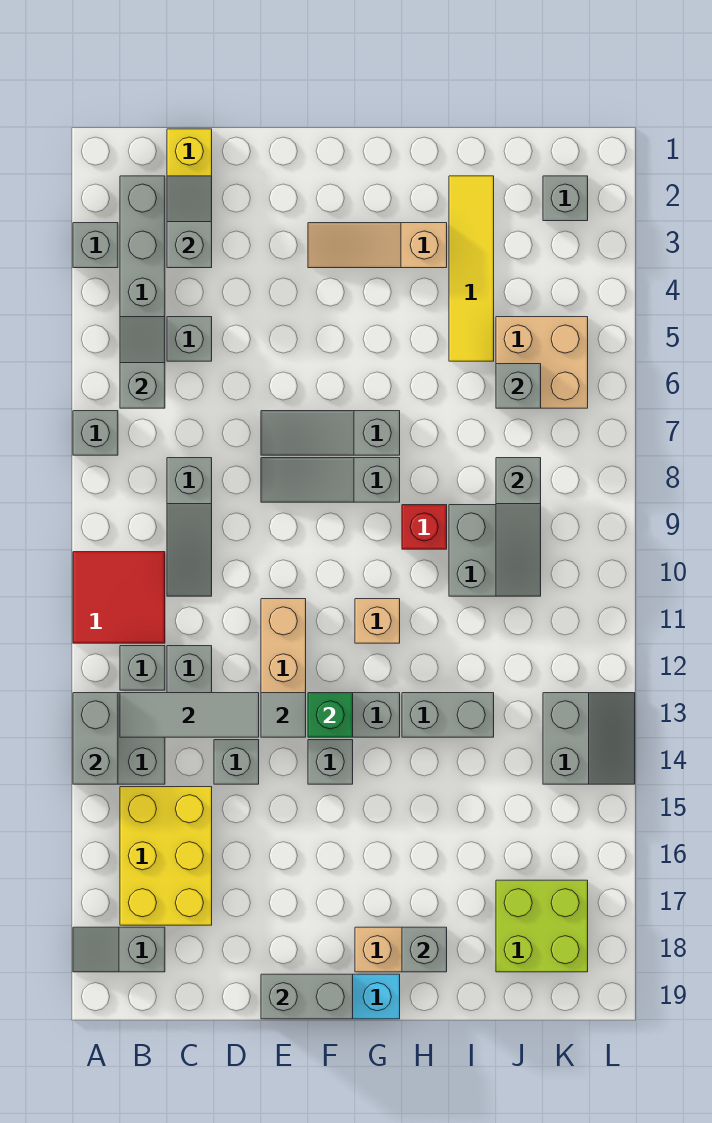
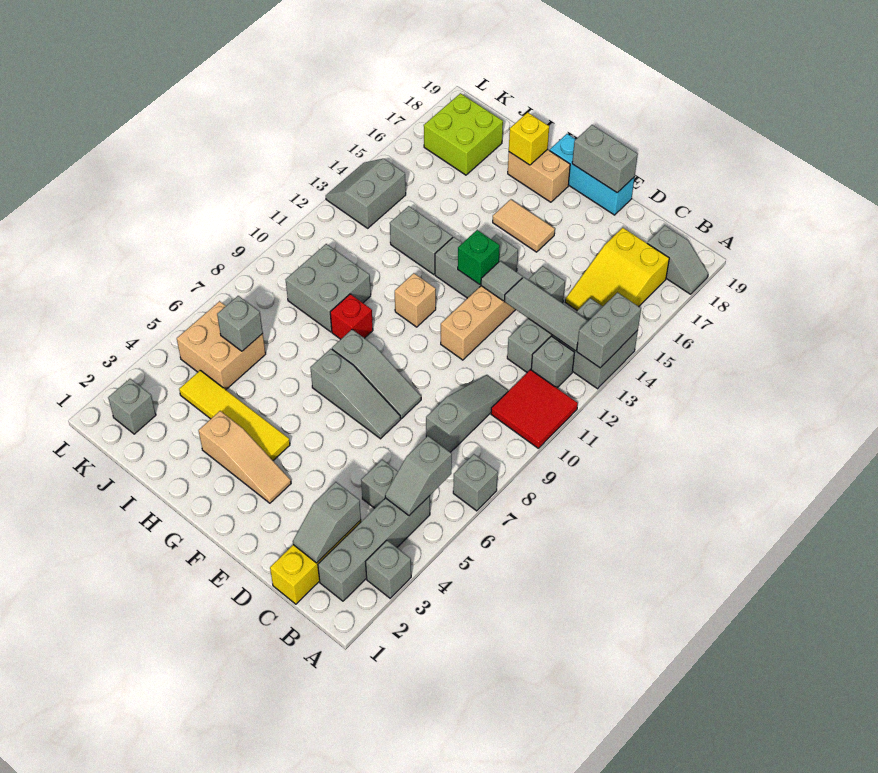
yellow brick B15:C17 level 1 -> yellow slope B15:C17 level 1 top 17
none -> tan tile F16:G16 level 1
grey brick H18 level 2 -> yellow brick H18 level 2
yellow tile I2:I5 level 1 -> yellow tile G4:J4 level 1
grey slope J8:J10 level 2 top 8 -> none

